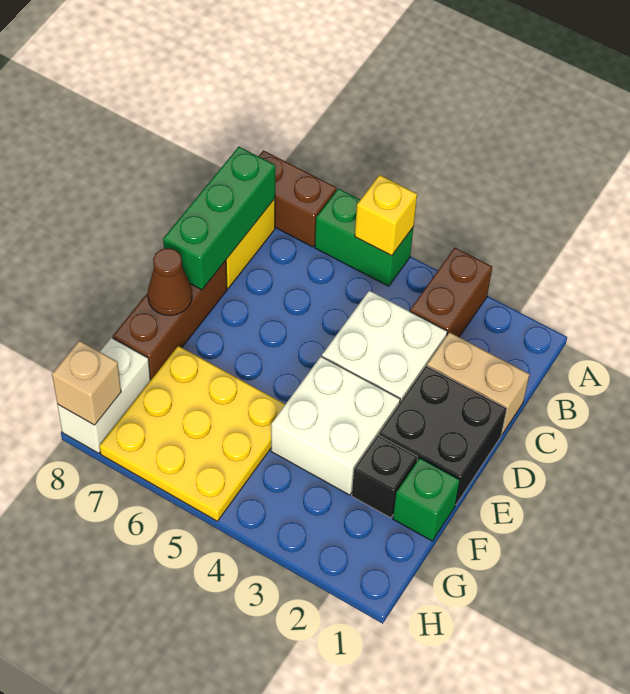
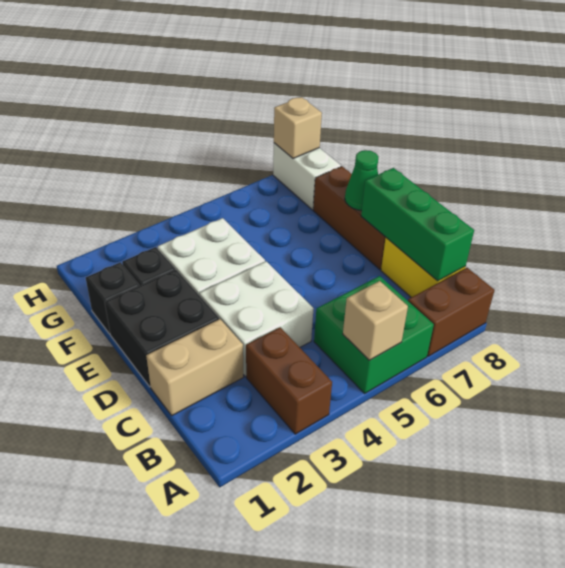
green brick A5:A6 level 1 -> green brick A5:B6 level 1
yellow brick A5 level 2 -> tan brick A5 level 2
brown cone E8 level 2 -> green cone E8 level 2
green brick F1 level 1 -> black brick F1 level 1
yellow plate F5:H7 level 1 -> none

